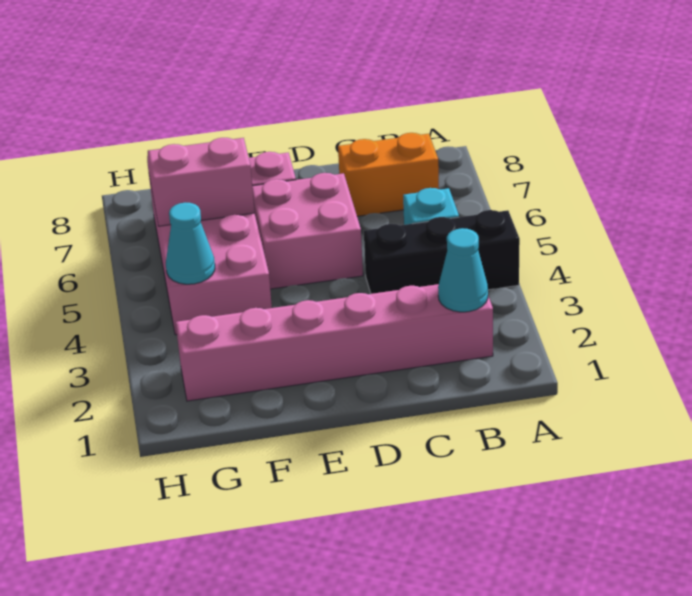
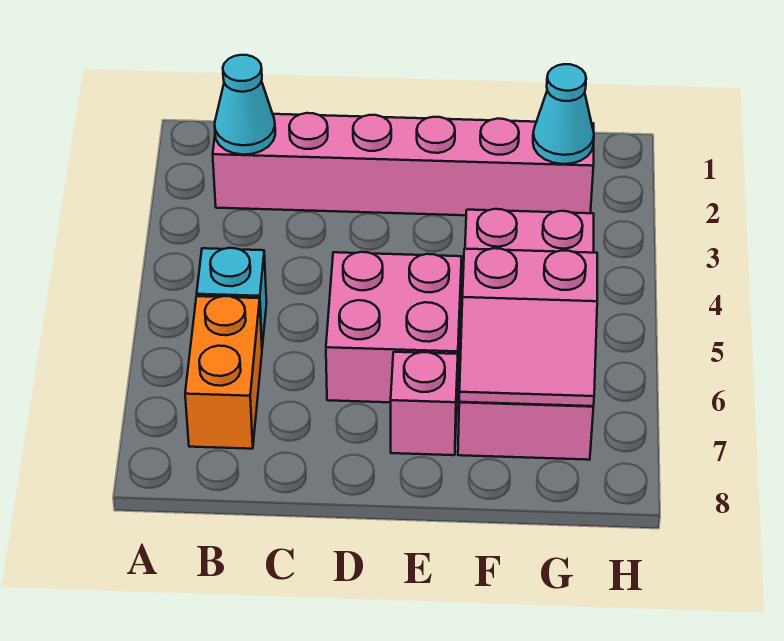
black brick A4:C4 level 1 -> none
orange brick B7:C7 level 1 -> orange brick B6:B7 level 1
cyan cone G4 level 2 -> cyan cone G2 level 2

